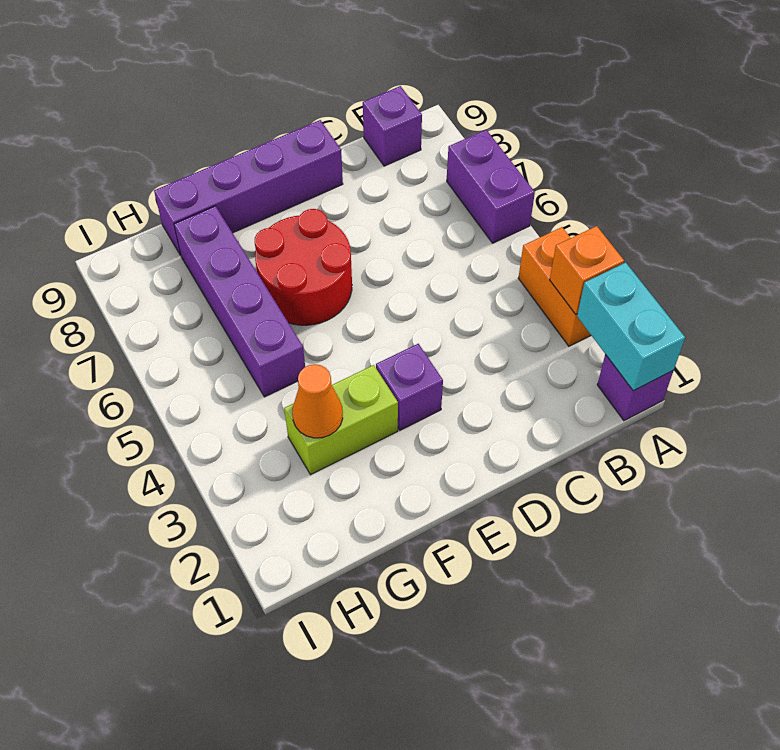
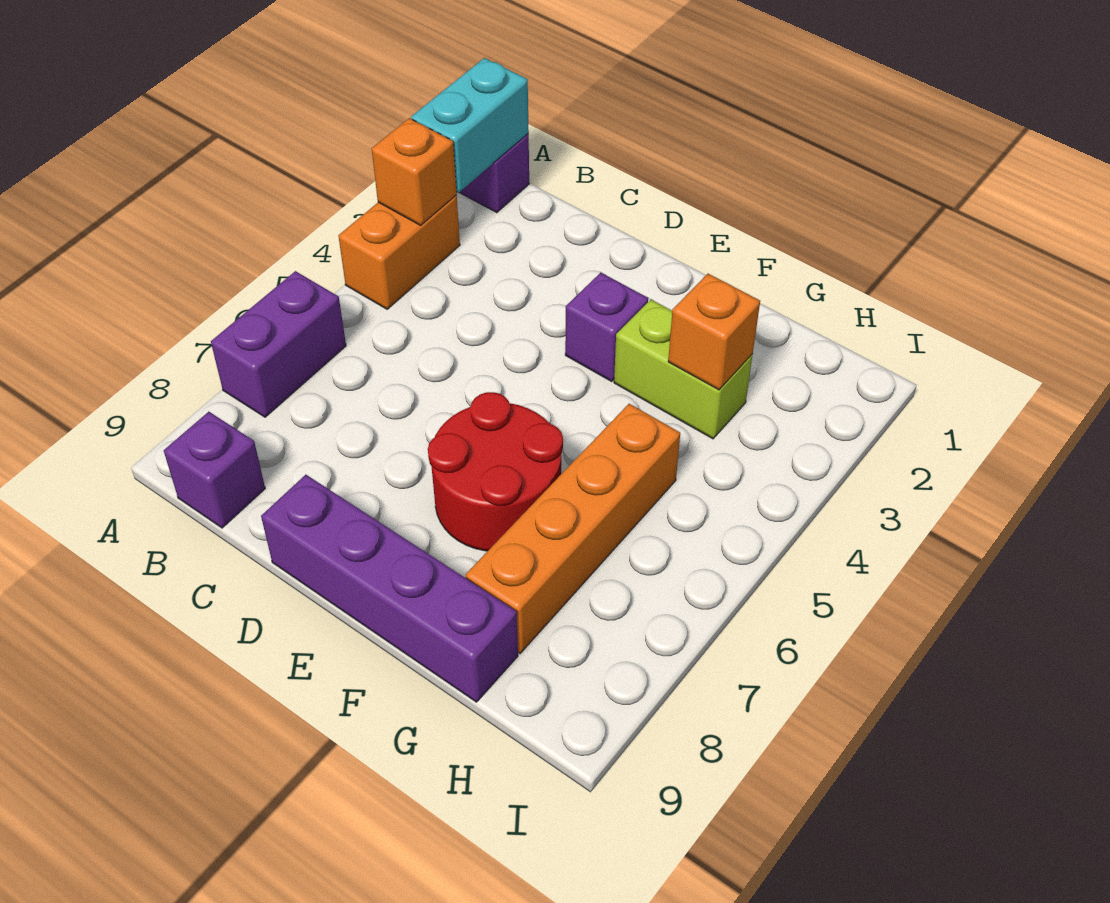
orange cone G3 level 2 -> orange brick G3 level 2
purple brick G5:G8 level 1 -> orange brick G5:G8 level 1

